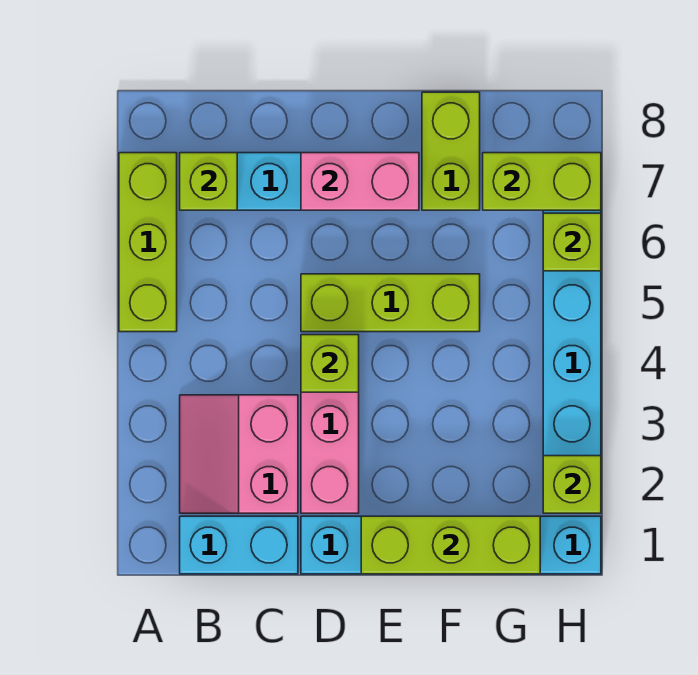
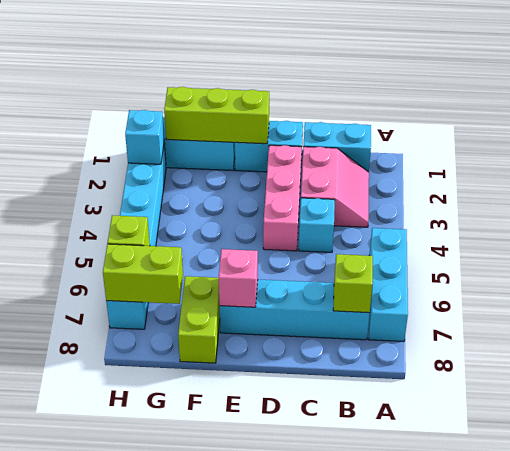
lime brick A5:A7 level 1 -> cyan brick A5:A7 level 1
none -> cyan brick C4 level 1
lime brick D4 level 2 -> none
lime brick D5:F5 level 1 -> none
pink brick D7:E7 level 2 -> pink brick E7 level 2
lime brick H2 level 2 -> cyan brick H2 level 2

